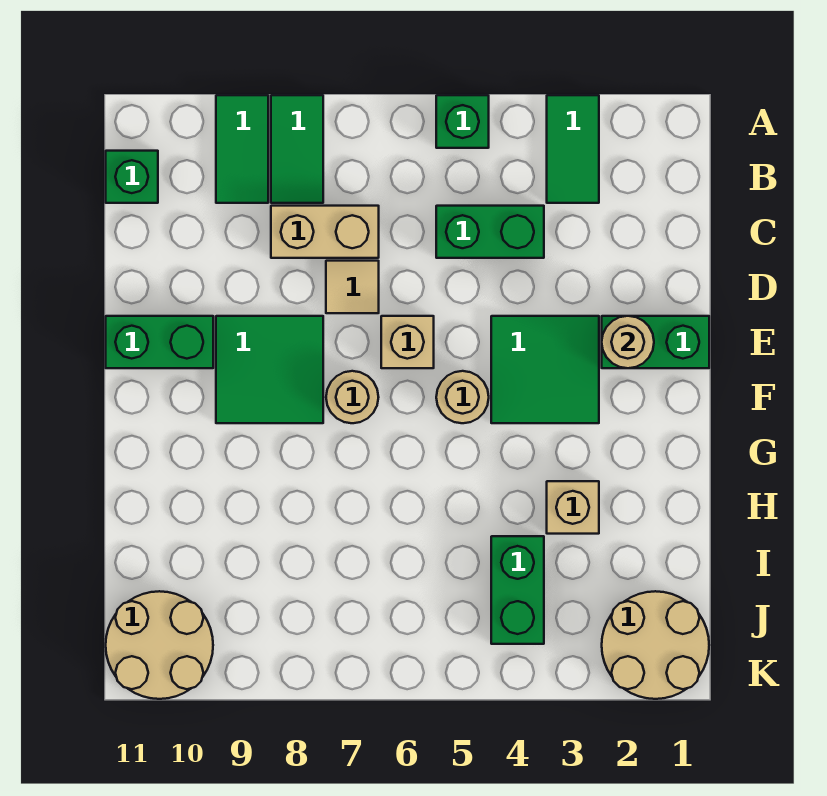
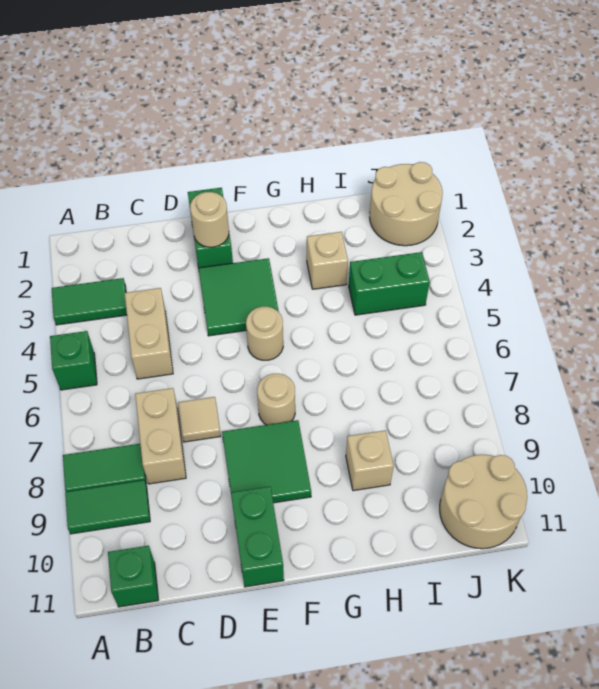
green brick C4:C5 level 1 -> tan brick C4:C5 level 1
tan brick E6 level 1 -> tan brick H9 level 1

